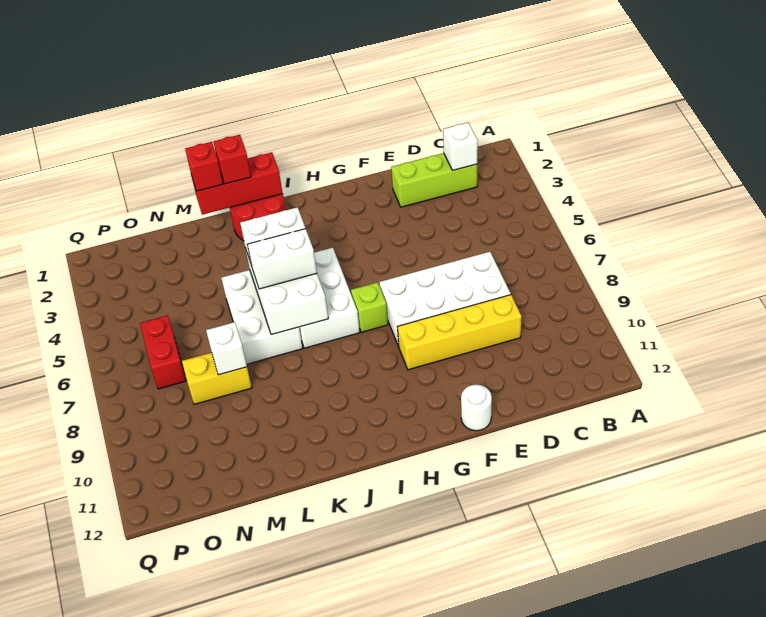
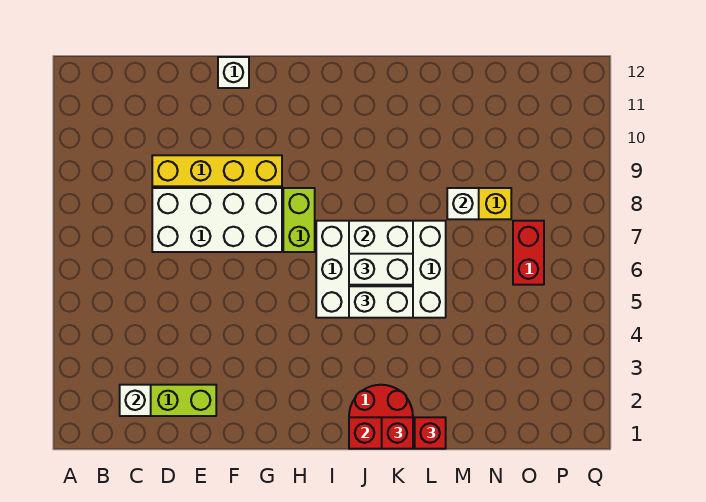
white round brick F12 level 1 -> white brick F12 level 1
lime brick H7 level 1 -> lime brick H7:H8 level 1

